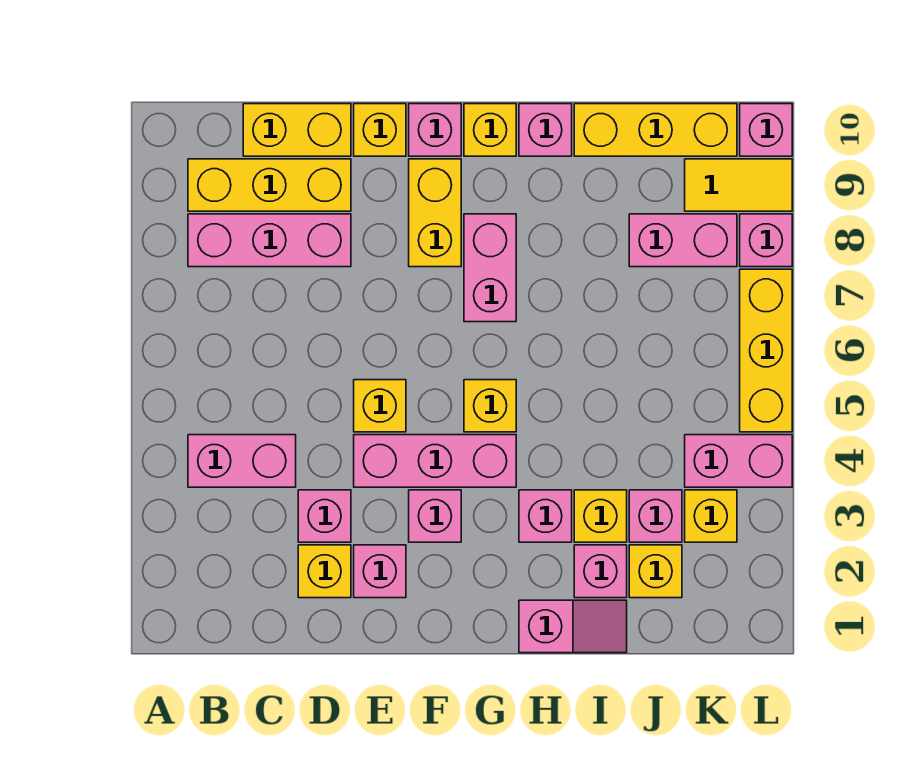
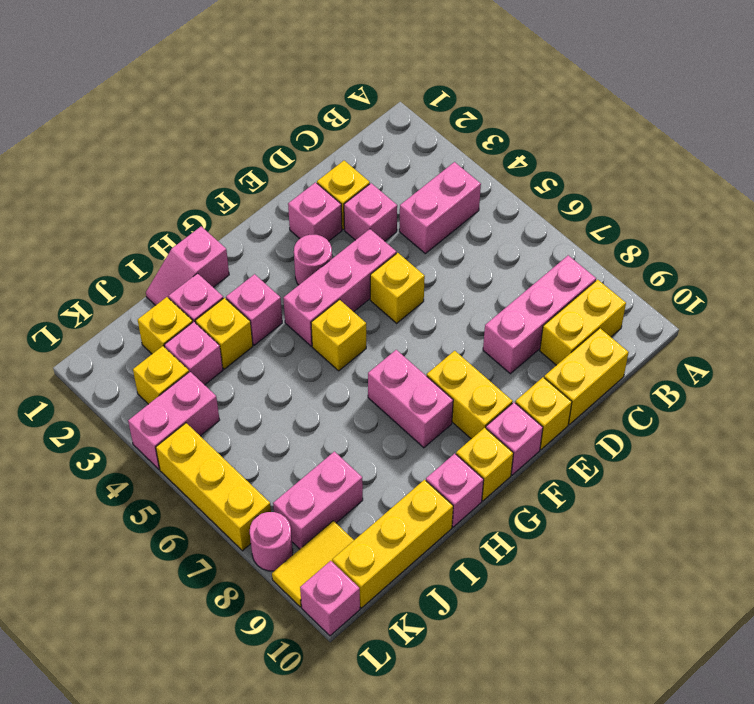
yellow brick B9:D9 level 1 -> yellow brick B9:C9 level 1
pink brick F3 level 1 -> pink round brick F3 level 1
pink brick L8 level 1 -> pink round brick L8 level 1

